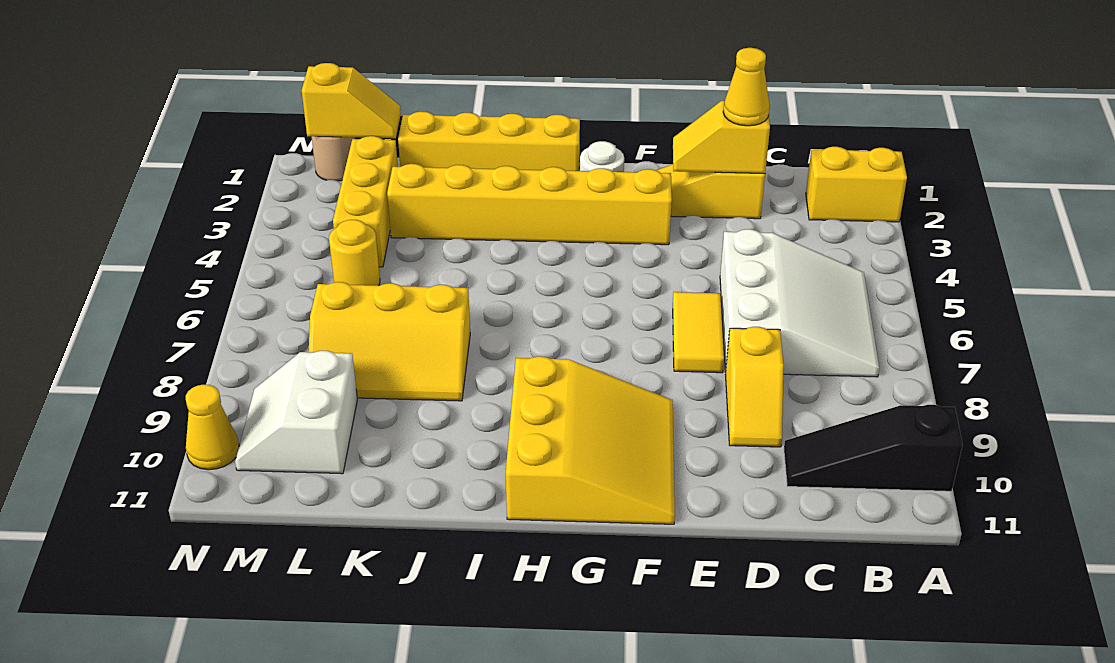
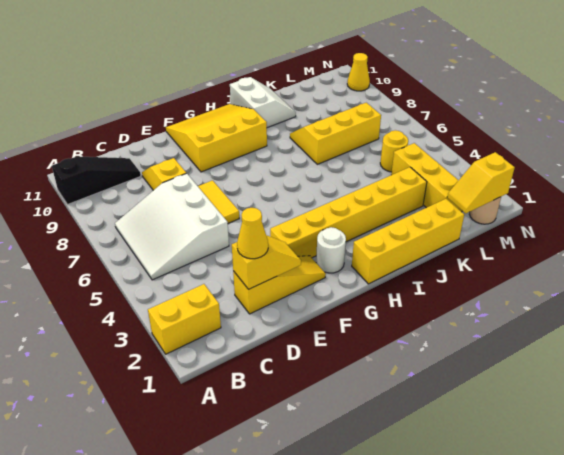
yellow slope F9:H11 level 1 top H -> yellow slope F9:H11 level 1 top 9
white slope L9:M10 level 1 top L -> white slope I10:J11 level 1 top I

